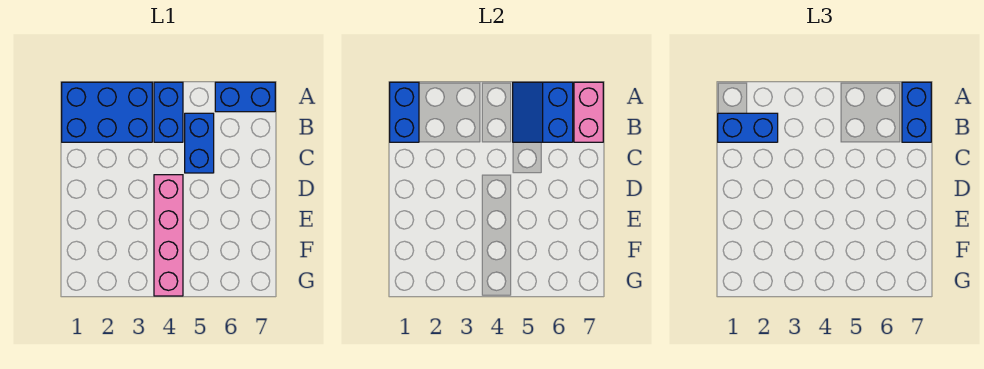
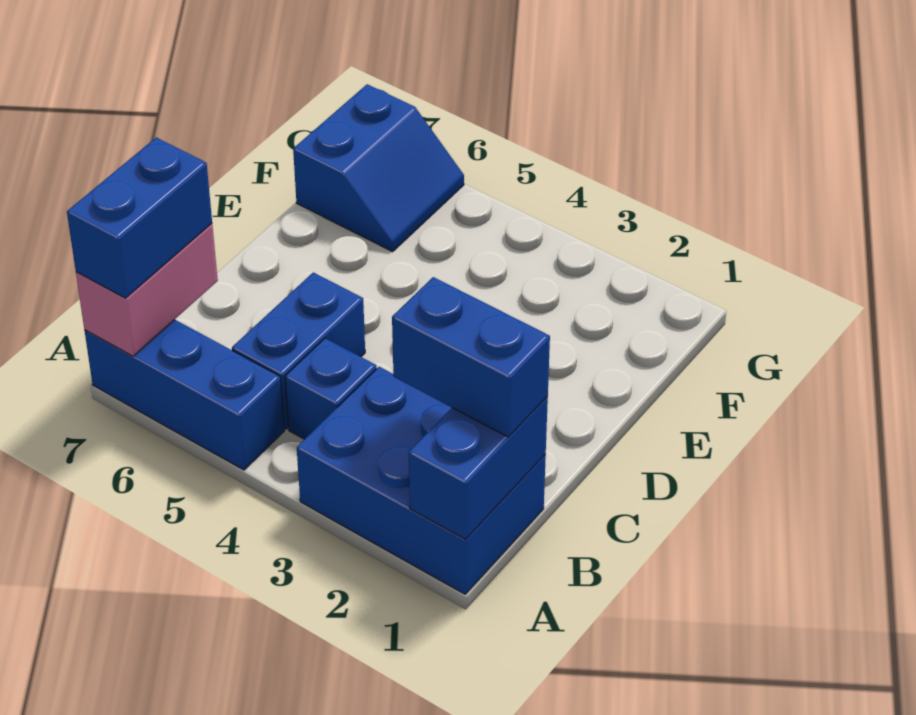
blue brick A4:B4 level 1 -> blue brick B4 level 1
blue slope A5:B6 level 2 top 6 -> blue slope F6:G7 level 1 top 7
blue brick A6:A7 level 1 -> blue brick A5:A7 level 1
pink brick D4:G4 level 1 -> none

